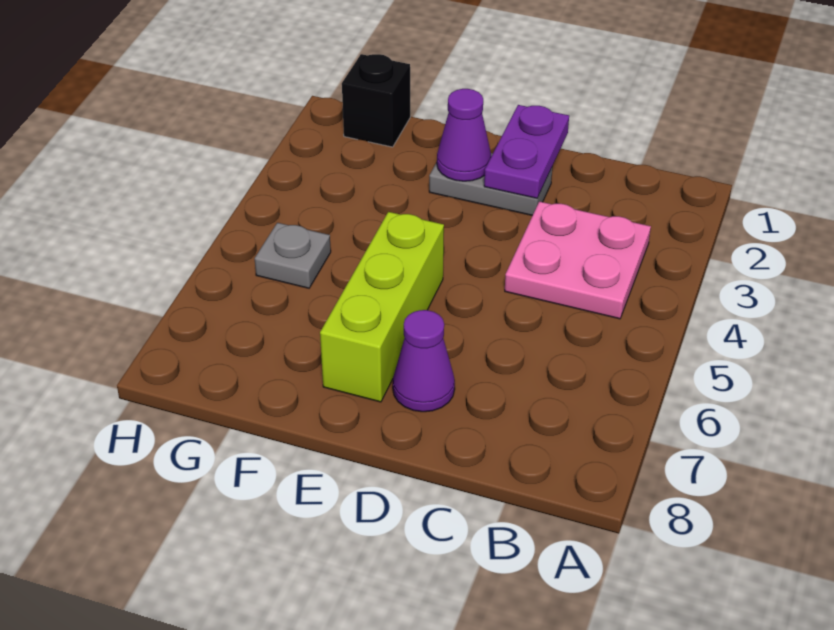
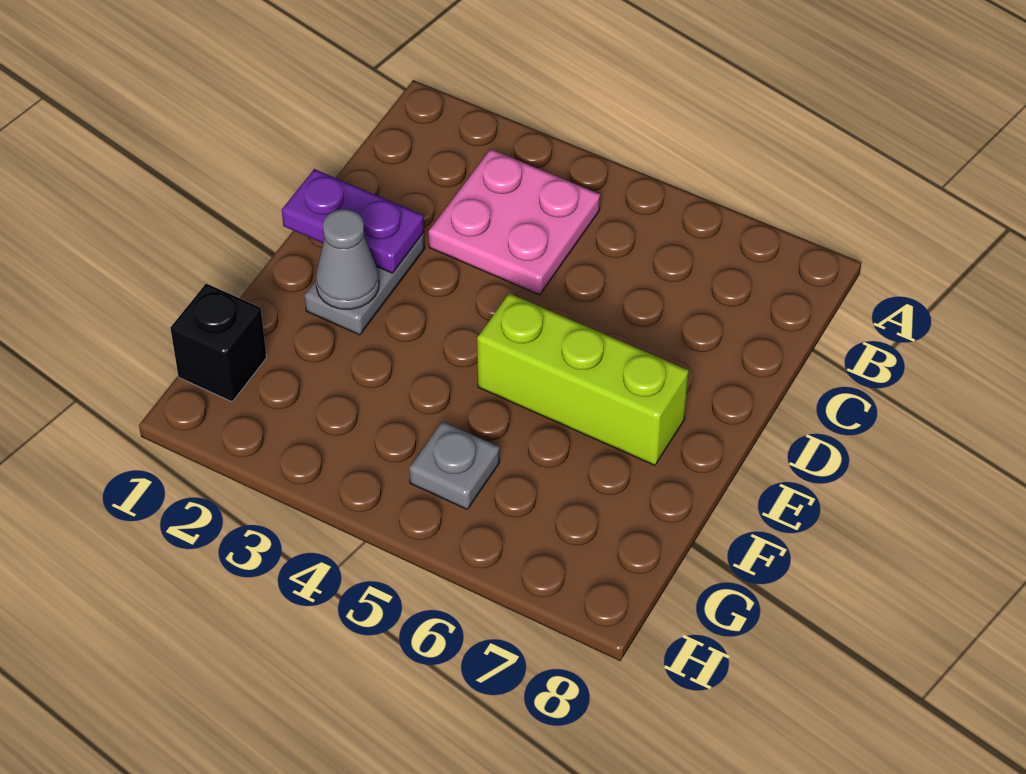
purple cone D7 level 1 -> none
purple cone E2 level 2 -> grey cone E2 level 2

